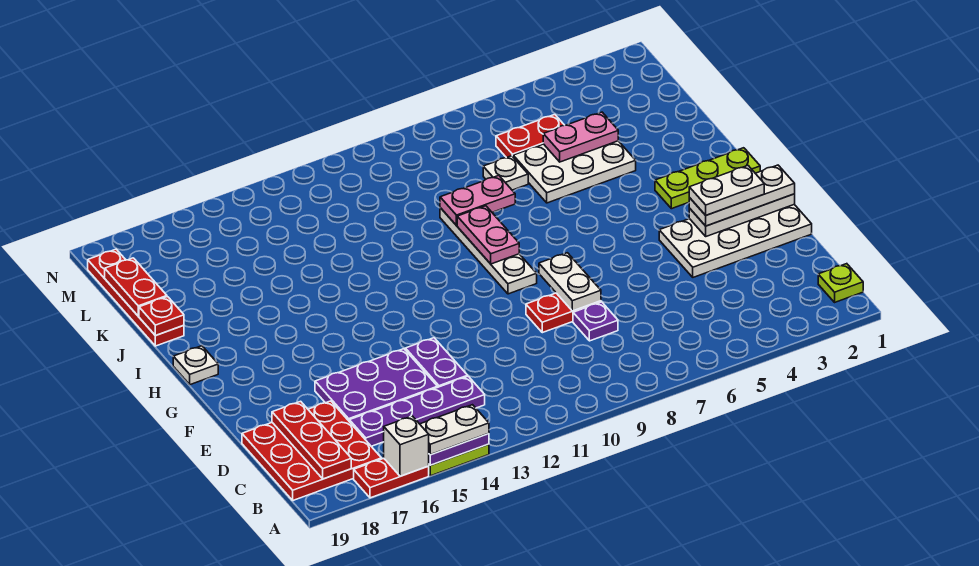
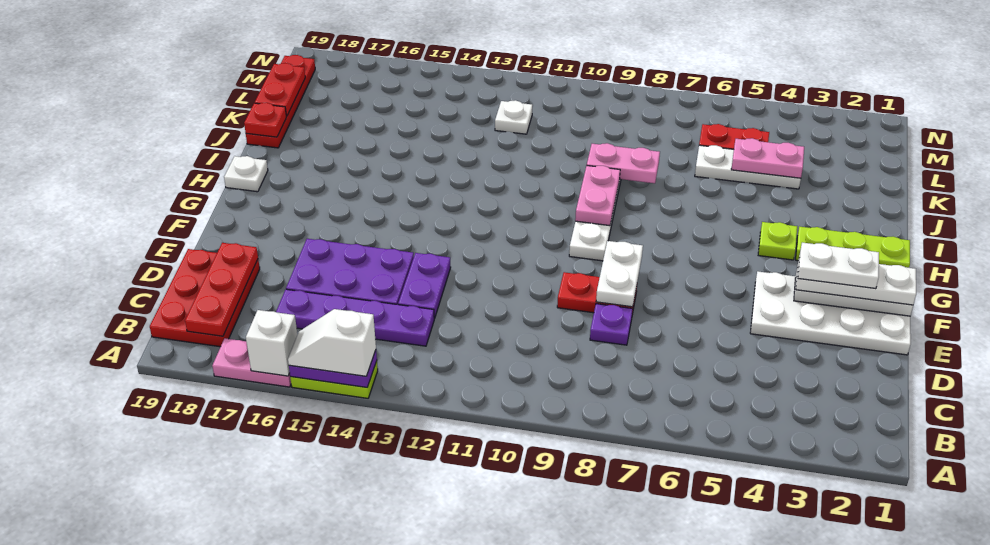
white plate A14:A15 level 3 -> white slope A14:A15 level 3 top 14
red plate A16:A17 level 1 -> pink plate A16:A17 level 1
lime plate B1 level 1 -> lime plate H4 level 1
red plate B17:D19 level 1 -> red plate B18:D19 level 1
white plate J4:K6 level 1 -> white plate K4:K6 level 1
white plate K7 level 1 -> white plate L12 level 1

